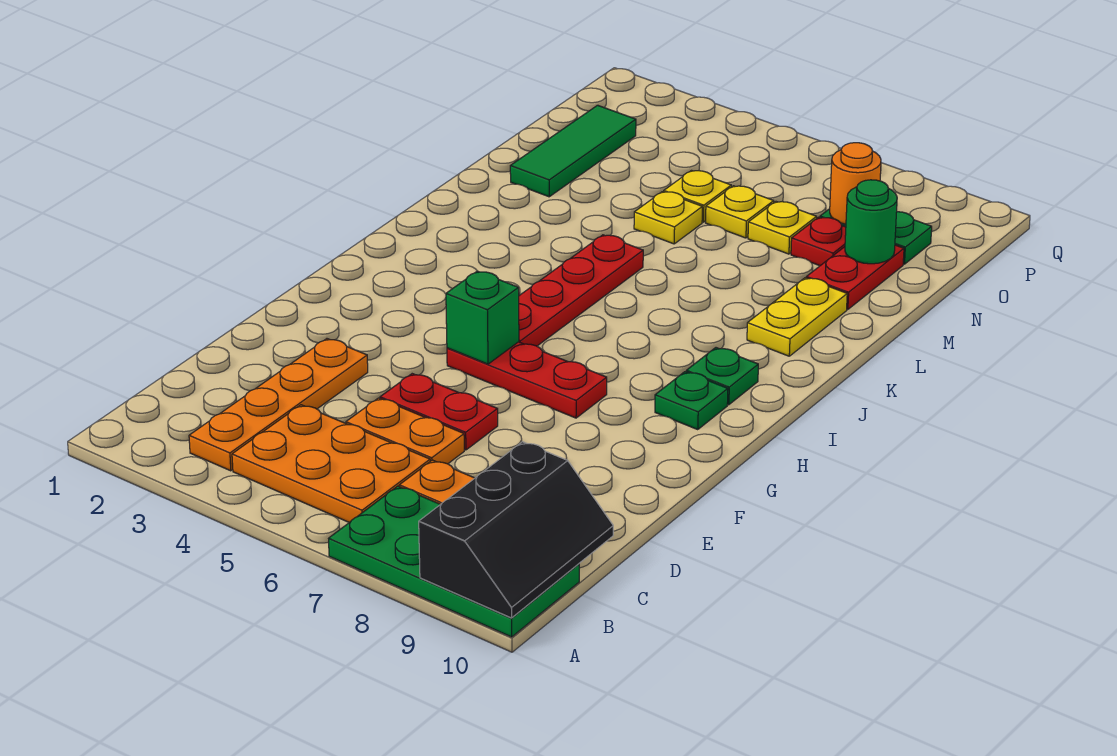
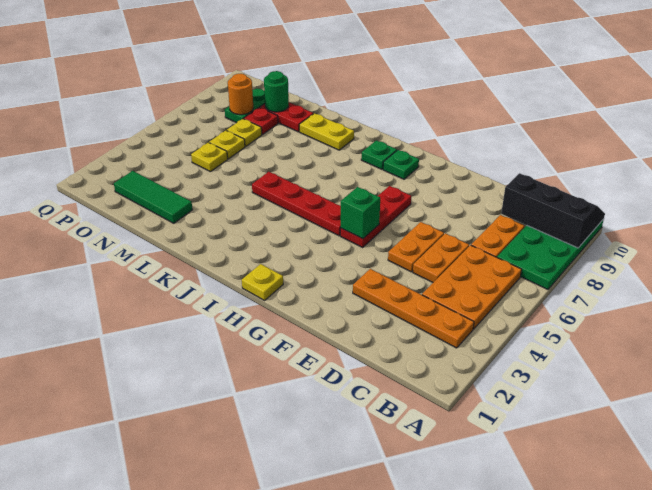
red plate E5:E6 level 1 -> orange plate E5:E6 level 1
yellow plate M5 level 1 -> yellow plate H1 level 1

